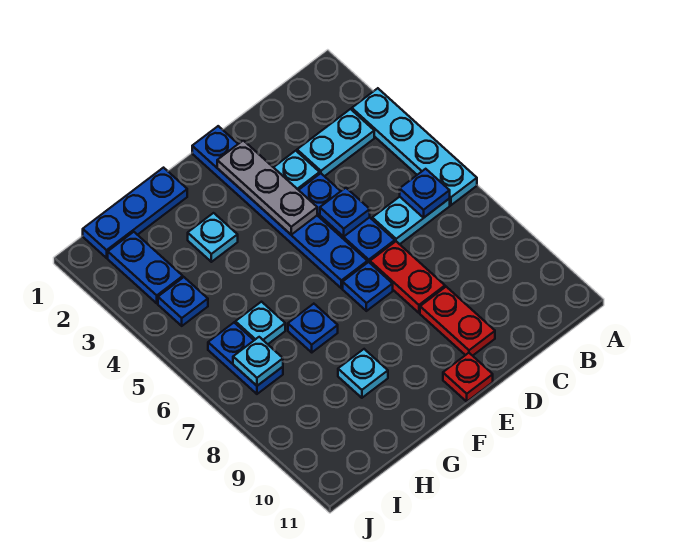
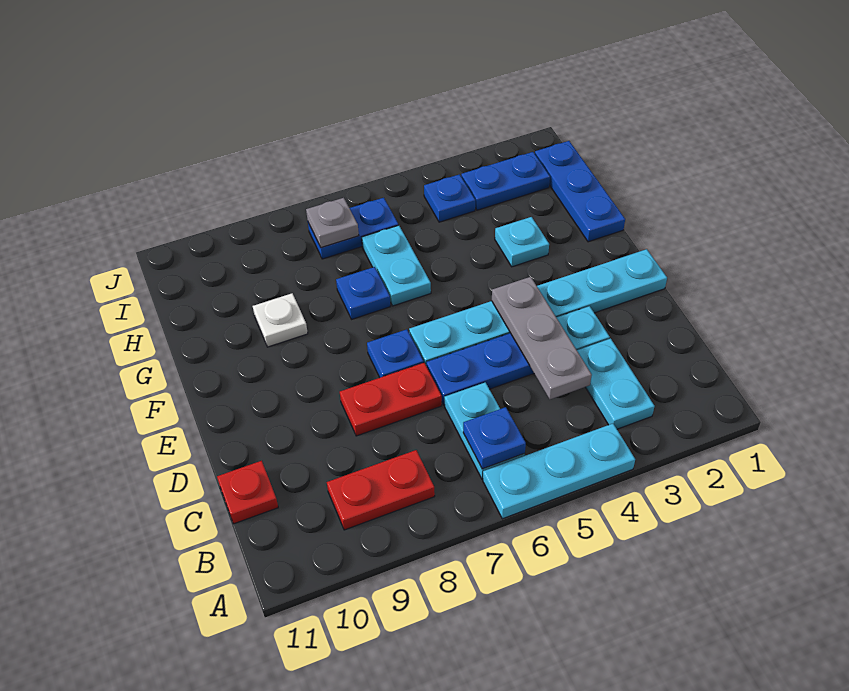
cyan plate A3:A6 level 1 -> cyan plate A4:A6 level 1
blue plate D5 level 2 -> none
red plate D9:D10 level 1 -> red plate B8:B9 level 1
blue plate E1:E6 level 1 -> cyan plate E1:E6 level 1
grey plate E2:E4 level 2 -> grey plate C4:E4 level 2
red plate E11 level 1 -> red plate C11 level 1
cyan plate G9 level 1 -> white plate G9 level 1
cyan plate H6 level 1 -> cyan plate G6:H6 level 1
cyan plate I7 level 2 -> grey plate I7 level 2

